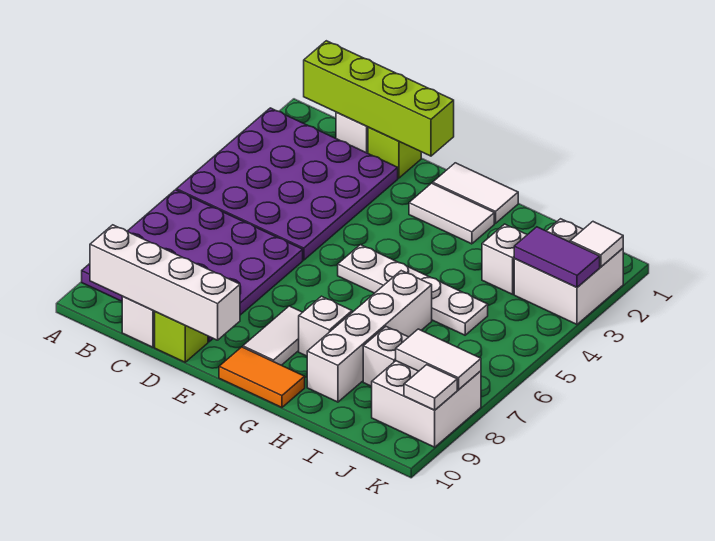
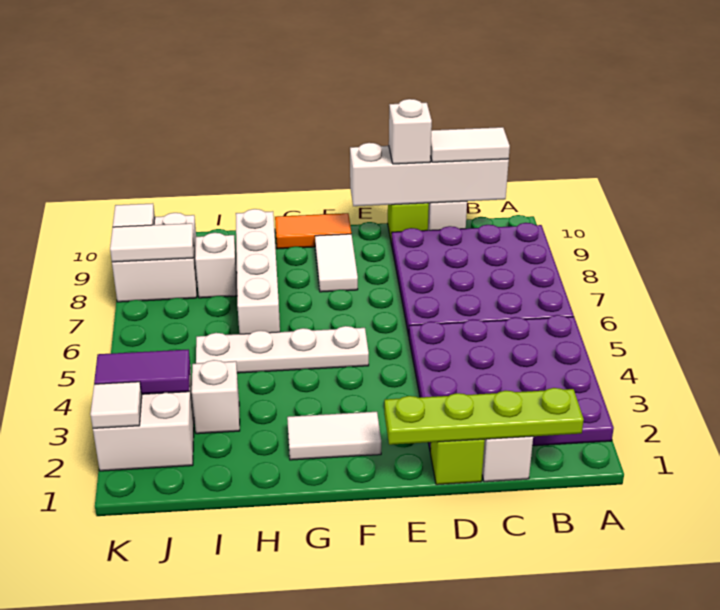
lime brick B1:E1 level 2 -> lime plate B1:E1 level 2
white tile F1:G1 level 1 -> white tile B10:C10 level 3
white brick G8 level 1 -> white brick D10 level 3

